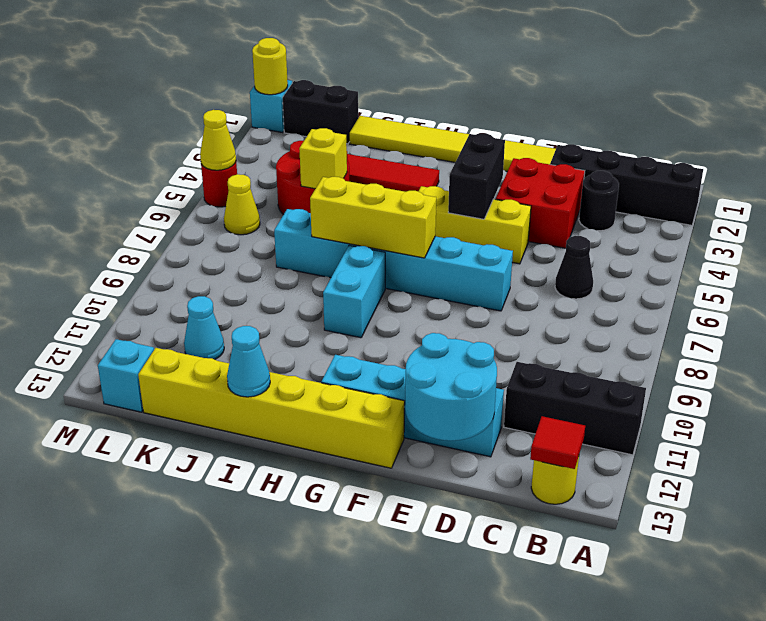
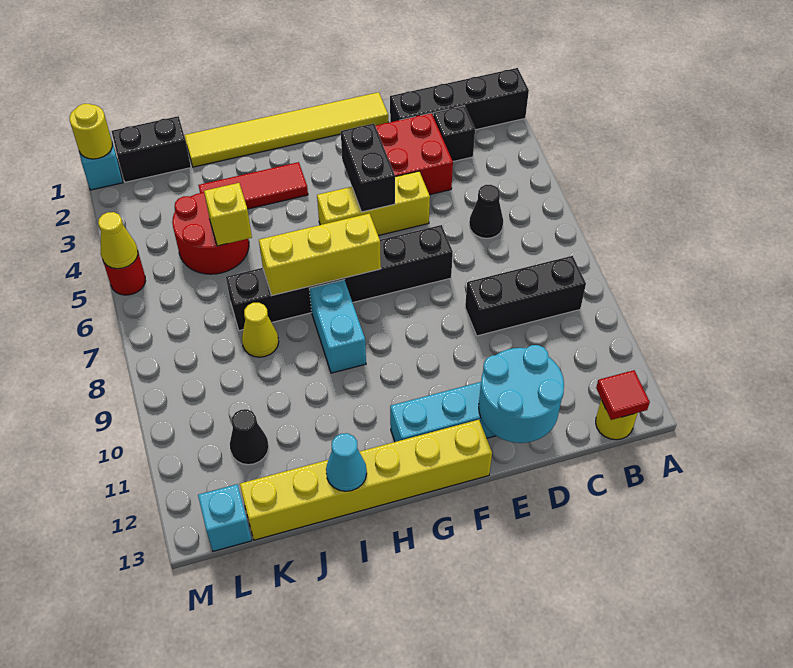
black brick A11:C11 level 1 -> black brick B9:D9 level 1
black round brick C3 level 1 -> black brick C3 level 1
cyan brick E7:J7 level 1 -> black brick E7:J7 level 1
cyan cone K11 level 1 -> black cone K11 level 1
yellow cone L6 level 1 -> yellow cone J8 level 1

